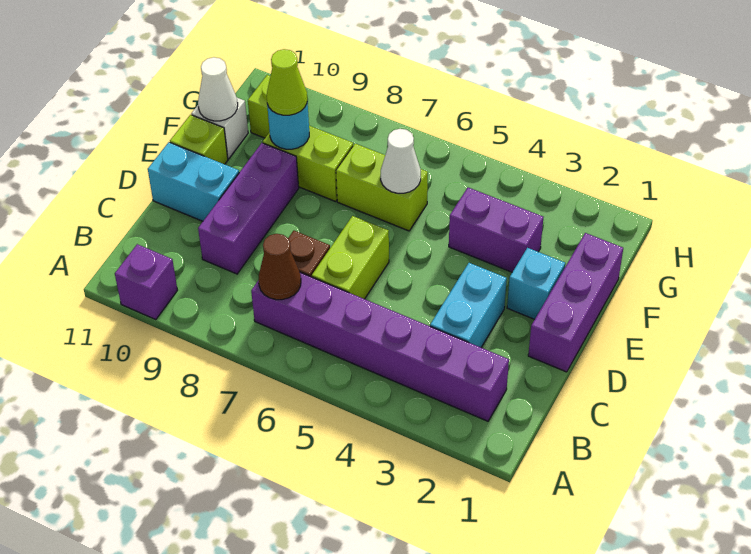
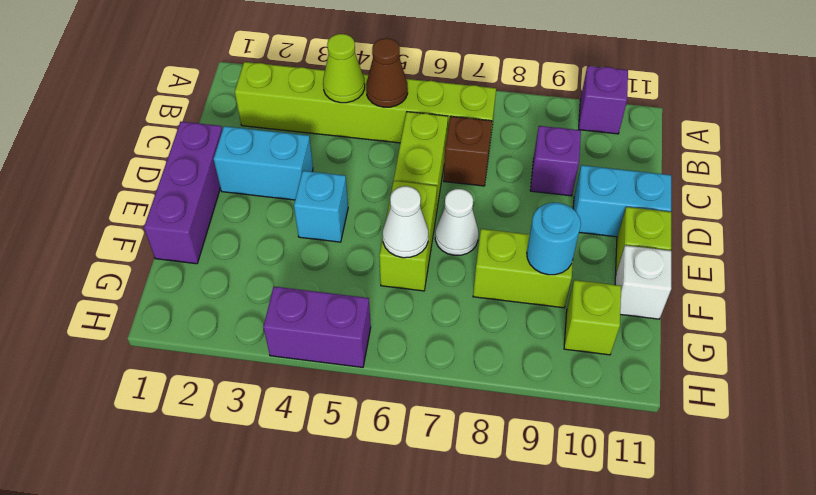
purple brick B2:B7 level 1 -> lime brick B2:B7 level 1
brown cone B7 level 2 -> brown cone B5 level 2
cyan brick C3:D3 level 1 -> cyan brick D2:D3 level 1
purple brick C9:E9 level 1 -> purple brick C9 level 1
cyan brick E2 level 1 -> cyan brick E4 level 1
purple brick F3:F4 level 1 -> purple brick H4:H5 level 1
lime brick F6:F7 level 1 -> lime brick E6:F6 level 1
lime cone F9 level 3 -> lime cone B4 level 2
white cone F11 level 2 -> white cone E7 level 1

